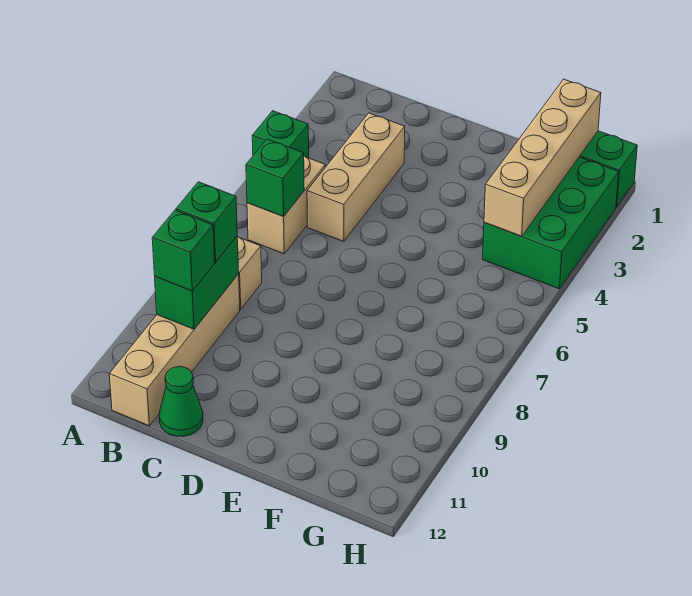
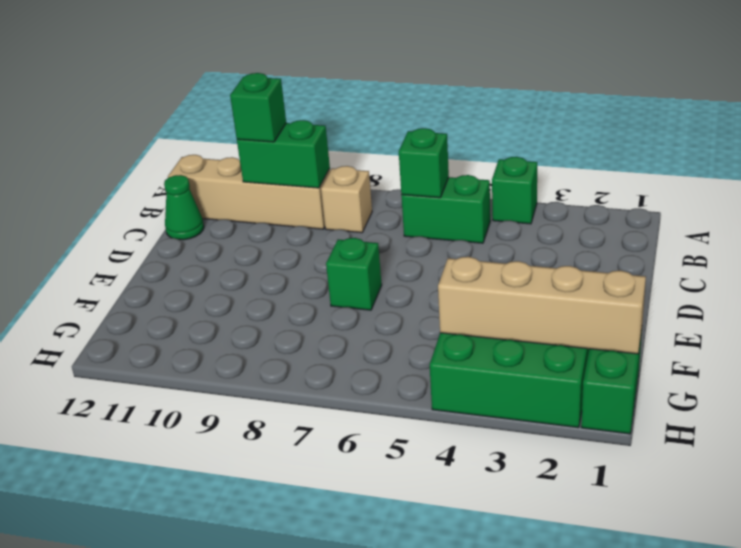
tan brick B5:B6 level 1 -> green brick B5:B6 level 1
green brick B9 level 3 -> green brick E7 level 1
tan brick C3:C5 level 1 -> none

